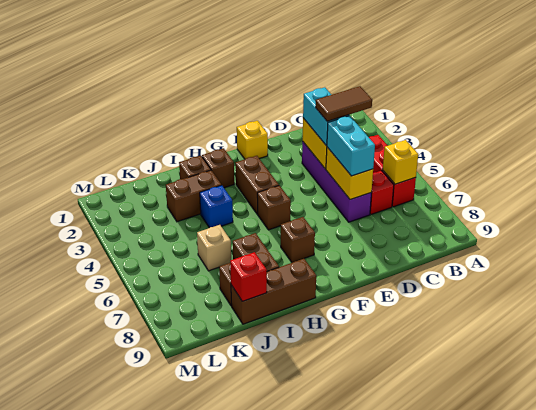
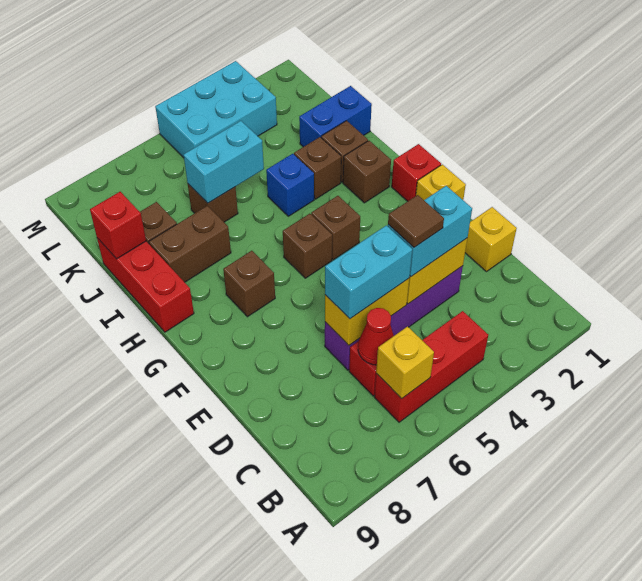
brown tile C4:D4 level 4 -> brown tile D4 level 4
none -> red cone C6 level 2
none -> yellow brick D1 level 1
none -> red brick G1 level 1
brown brick G3:G4 level 1 -> brown brick G4 level 1
brown brick H9:J9 level 1 -> red brick H9:J9 level 1
brown brick I3:J3 level 1 -> brown brick I3 level 1
none -> blue brick J1:J2 level 1
none -> cyan brick J5:J6 level 2
tan brick J6 level 1 -> brown brick J6 level 1
none -> cyan brick L3:M5 level 1

